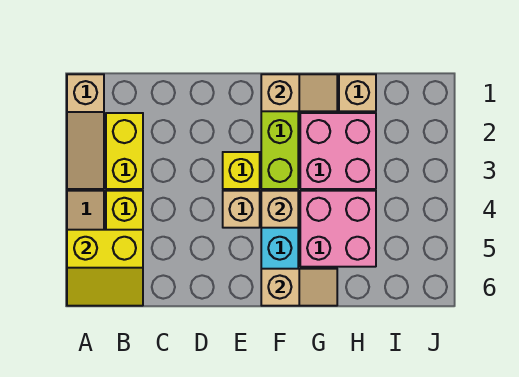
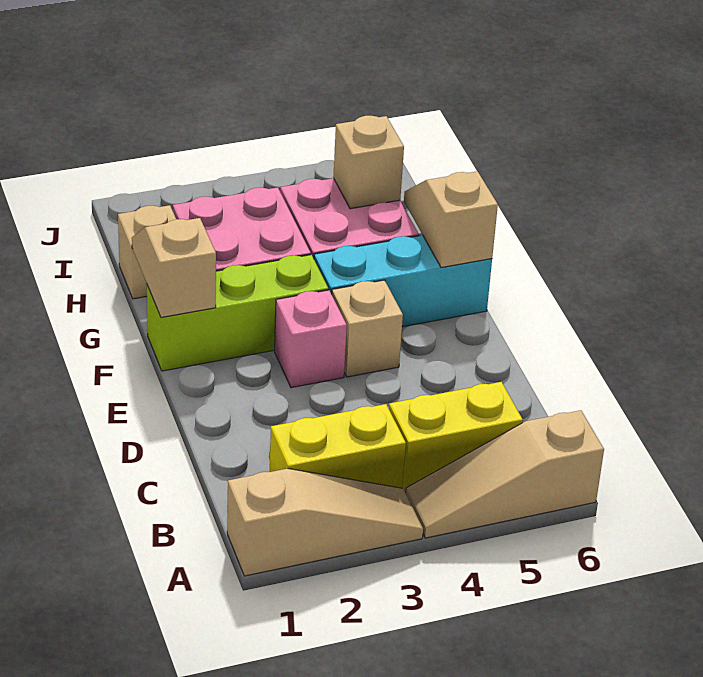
yellow slope A5:B6 level 2 top 5 -> none
yellow brick E3 level 1 -> pink brick E3 level 1
tan brick F4 level 2 -> tan brick H5 level 2

